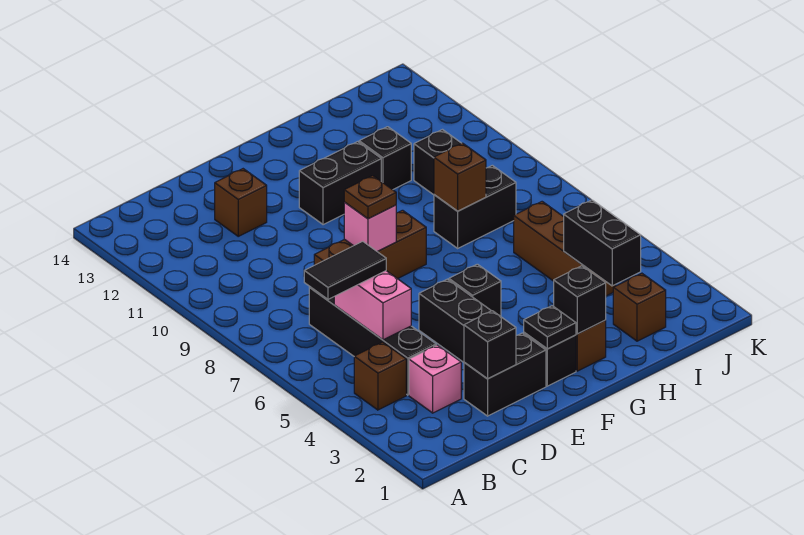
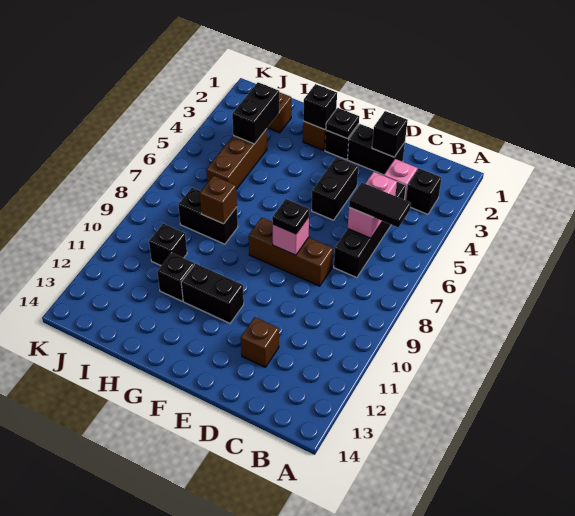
brown brick B4 level 1 -> none
brown plate E8 level 3 -> black plate E8 level 3
black brick F5 level 1 -> black brick B3 level 1

